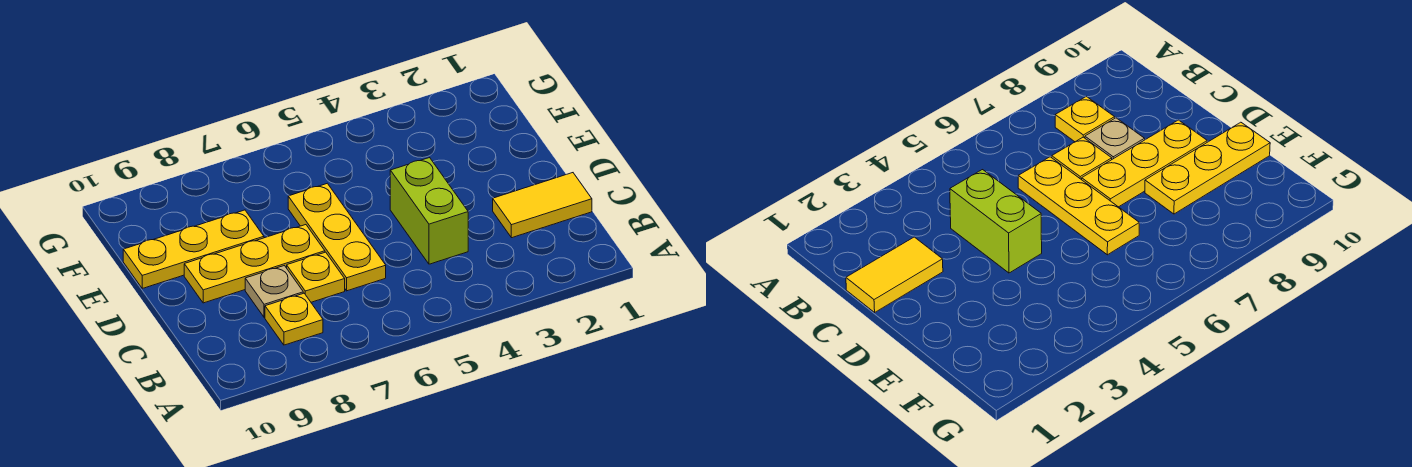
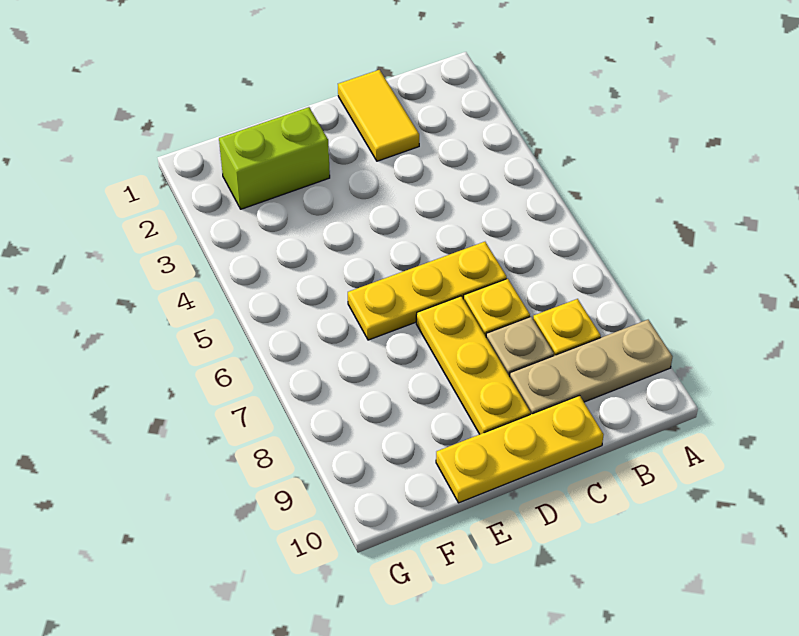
none -> tan plate A9:C9 level 1
lime brick C4:D4 level 1 -> lime brick E2:F2 level 1
yellow plate E8:E10 level 1 -> yellow plate C10:E10 level 1

